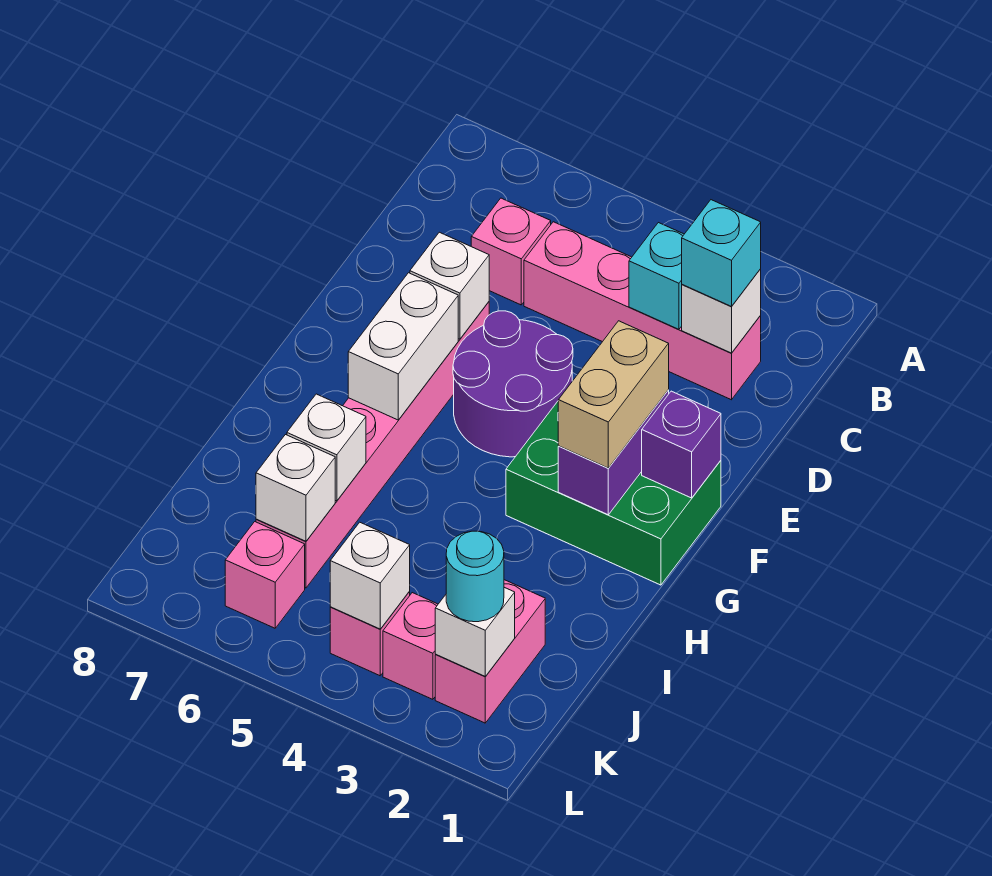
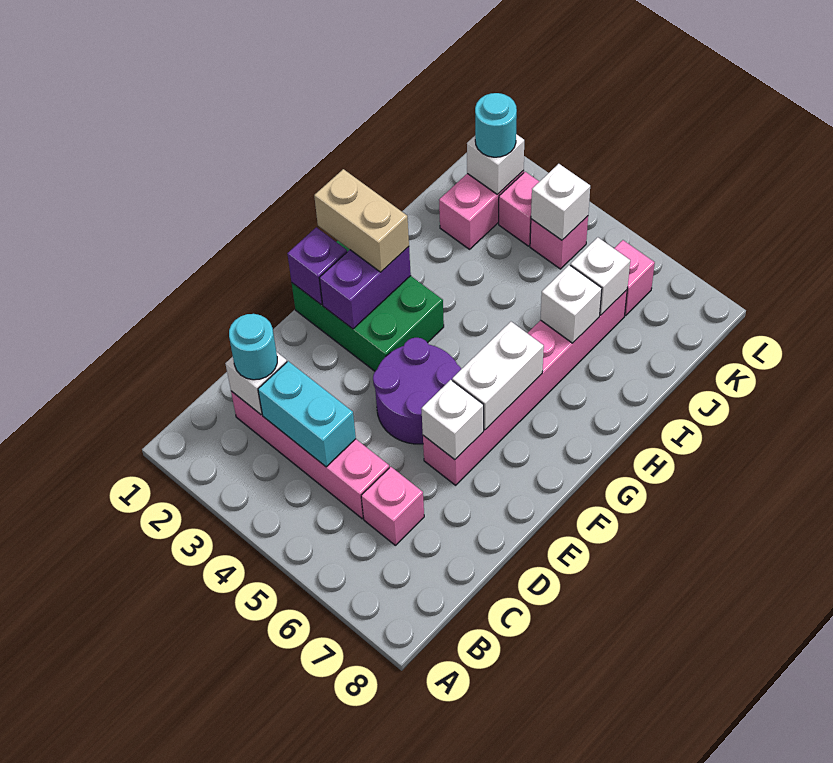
cyan brick C2 level 3 -> cyan round brick C2 level 3
cyan brick C3 level 2 -> cyan brick C3:C4 level 2
tan brick F2:G2 level 3 -> tan brick G1:G2 level 3

